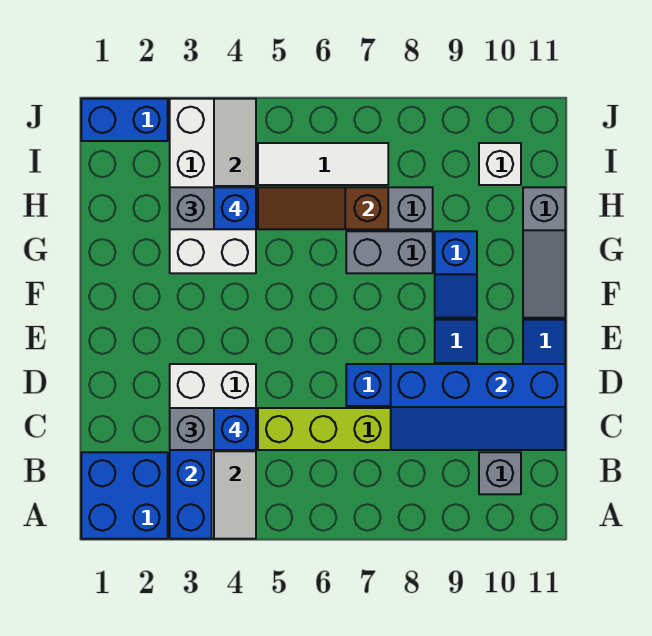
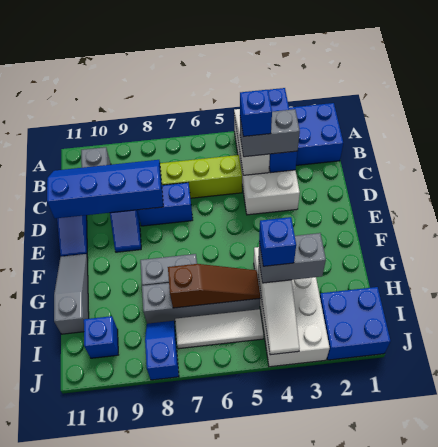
blue slope F9:G9 level 1 top G -> blue slope I8:J8 level 1 top J
white brick I10 level 1 -> blue brick I10 level 1
blue brick J1:J2 level 1 -> blue brick I1:J2 level 1

